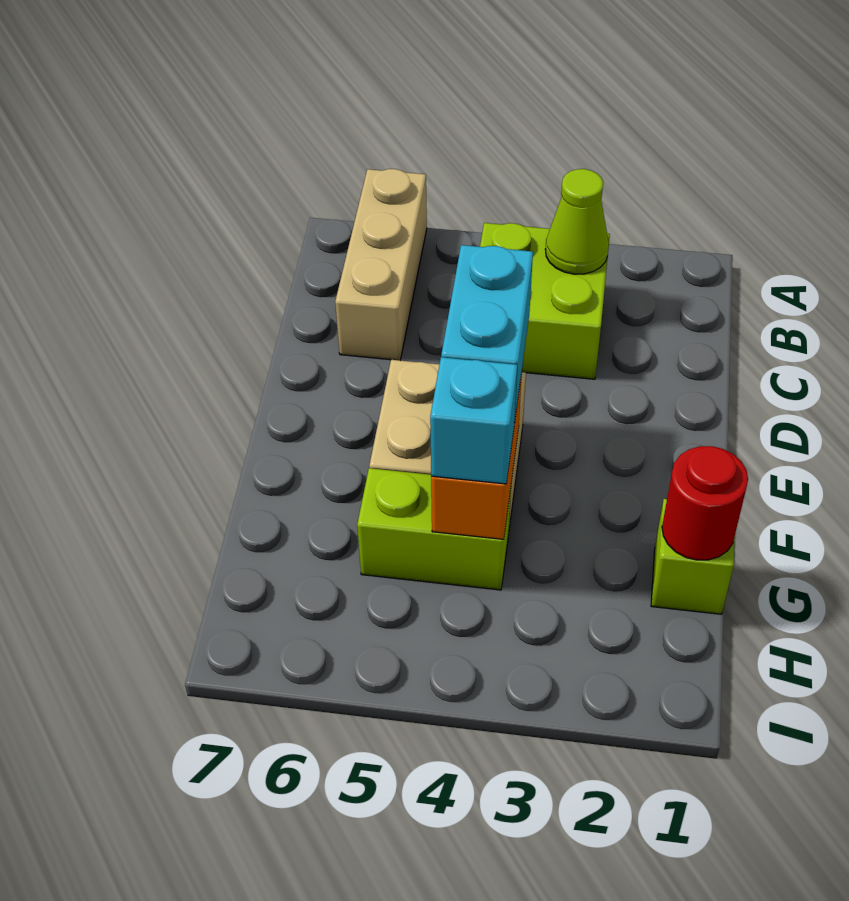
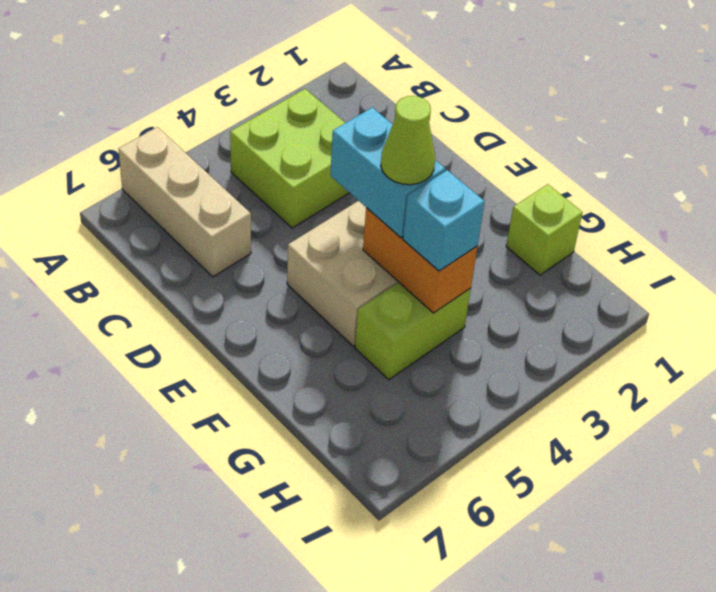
lime cone B3 level 2 -> lime cone F4 level 4
red round brick G1 level 2 -> none

